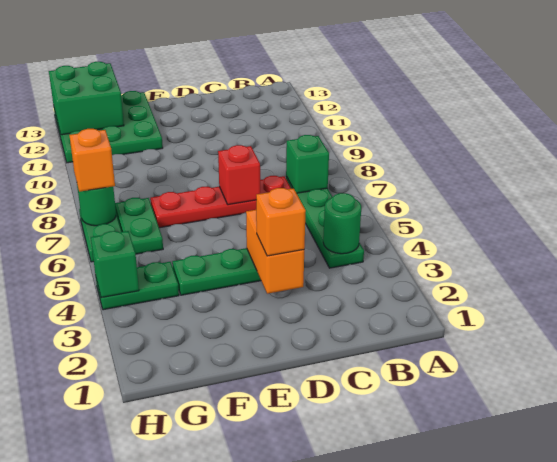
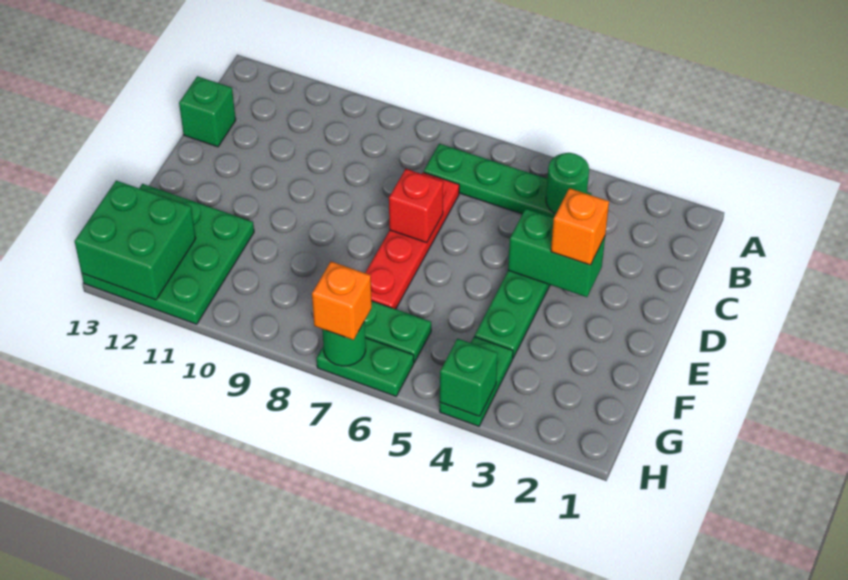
green brick B7 level 2 -> green brick C13 level 1
orange brick D3:D4 level 2 -> green brick D3:D4 level 2

